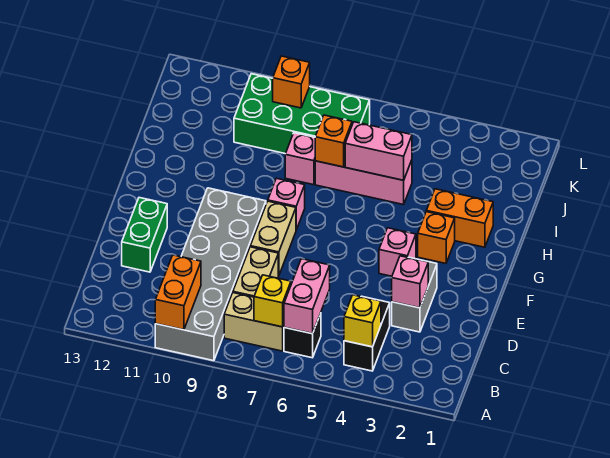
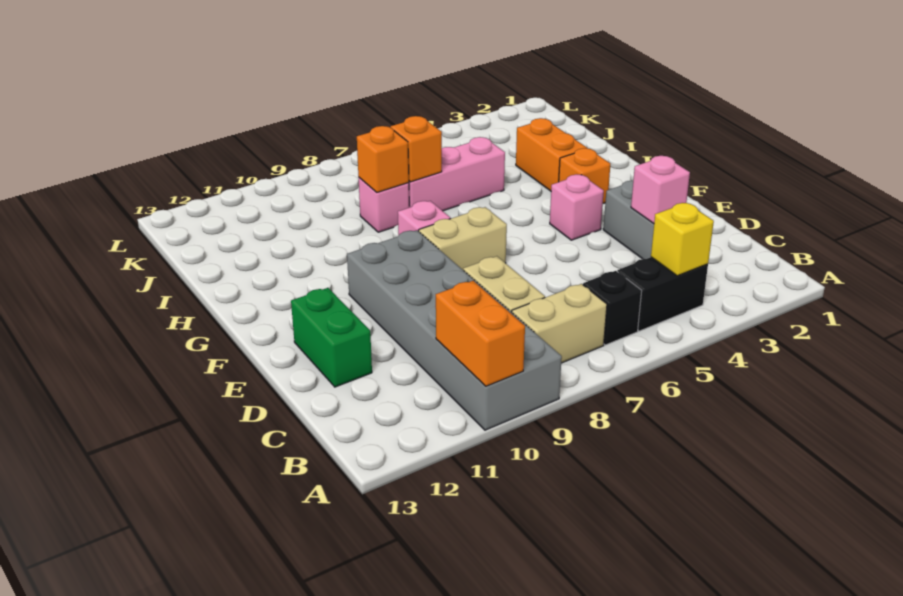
black brick B4:C4 level 1 -> black brick B4:B5 level 1
pink brick B6:C6 level 2 -> none
yellow brick B7 level 2 -> none
tan brick E8:F8 level 1 -> tan brick F7:F8 level 1
orange brick H2:H3 level 1 -> orange brick H3:I3 level 1
pink brick I5:I6 level 2 -> none
green brick J7:K10 level 1 -> none
orange brick K9 level 2 -> orange brick I8 level 2

